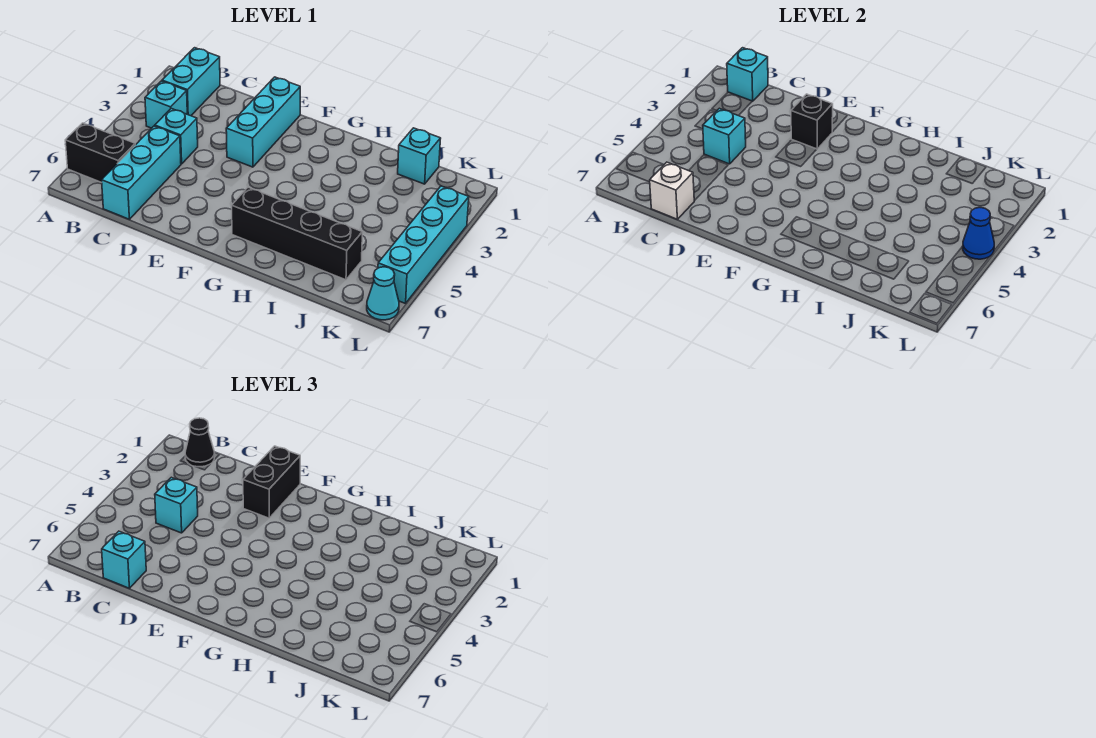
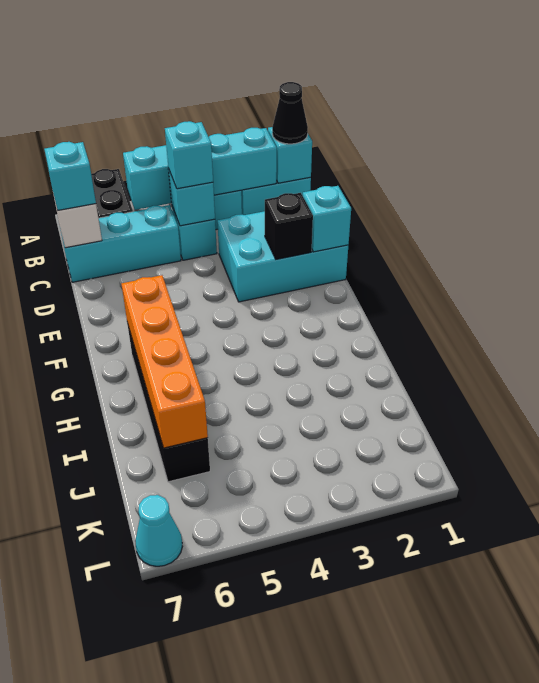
cyan brick E1:E3 level 1 -> cyan brick D1:E3 level 1
black brick E1:E2 level 3 -> none
none -> orange brick G6:J6 level 2
cyan brick J1 level 1 -> cyan brick E1 level 2
cyan brick L3:L6 level 1 -> cyan brick B2:B5 level 2
blue cone L4 level 2 -> none

